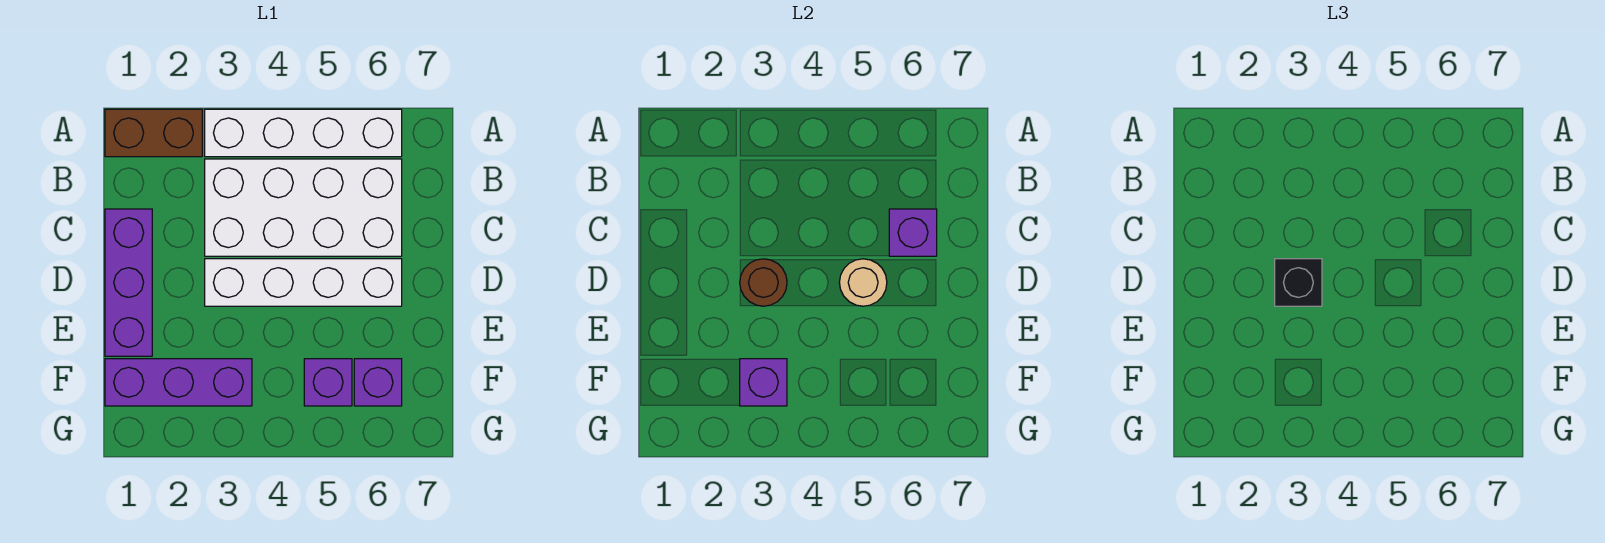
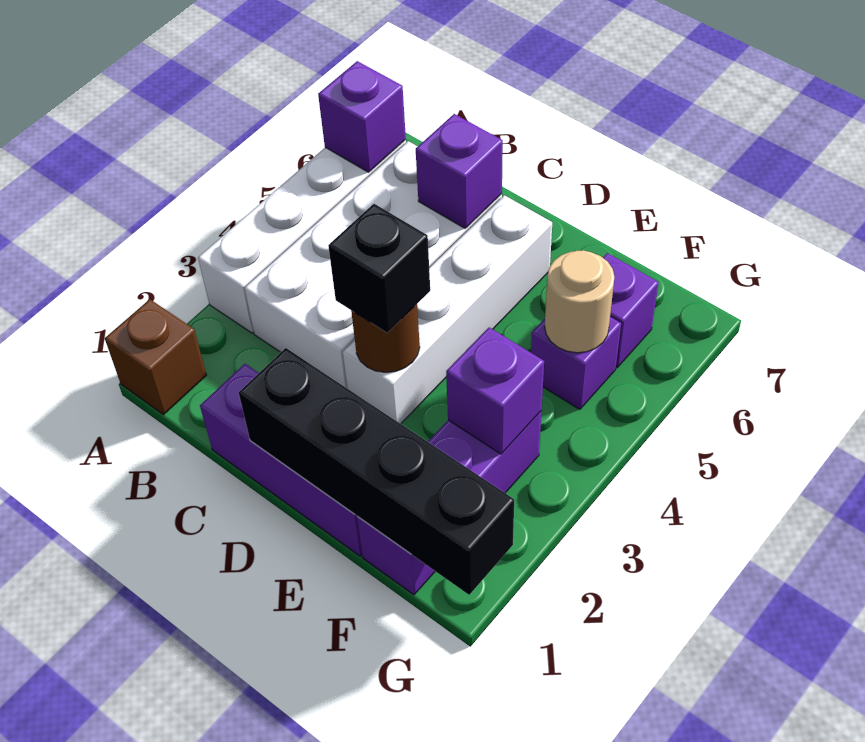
brown brick A1:A2 level 1 -> brown brick A1 level 1
none -> purple brick A6 level 2
none -> black brick D1:G1 level 2
tan round brick D5 level 2 -> tan round brick F5 level 2

